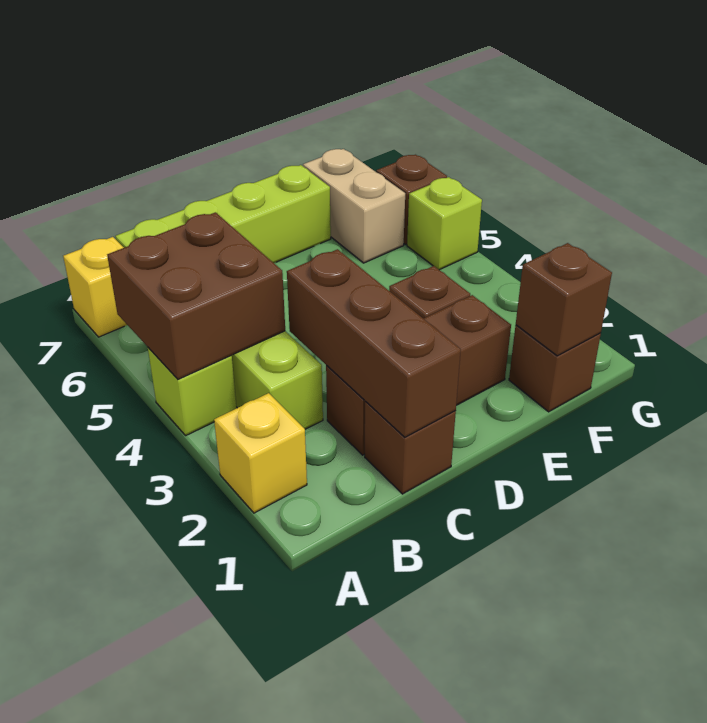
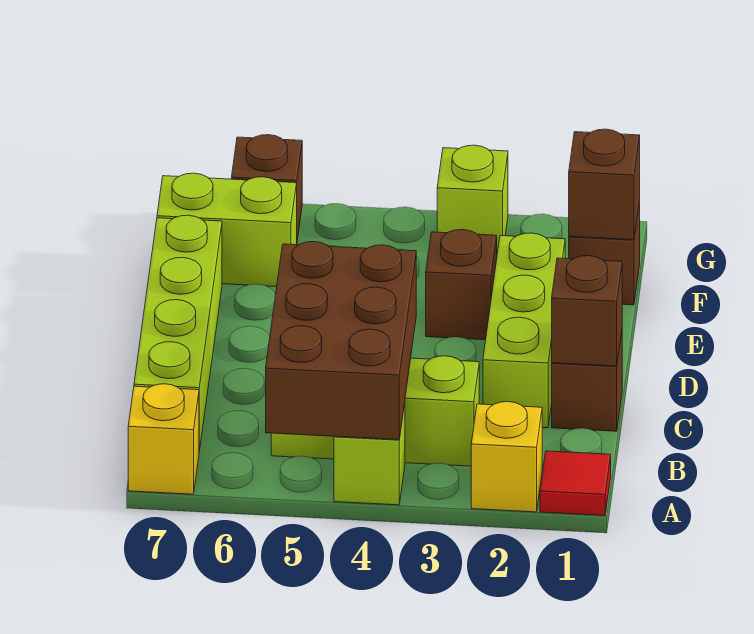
none -> red tile A1 level 1
brown brick A4:B5 level 2 -> brown brick A4:C5 level 2
brown brick C1:C3 level 2 -> brown brick C1 level 2
brown brick C2:E2 level 1 -> lime brick C2:E2 level 1
tan brick F6:F7 level 1 -> lime brick F6:F7 level 1
lime brick G5 level 1 -> lime brick G3 level 1

